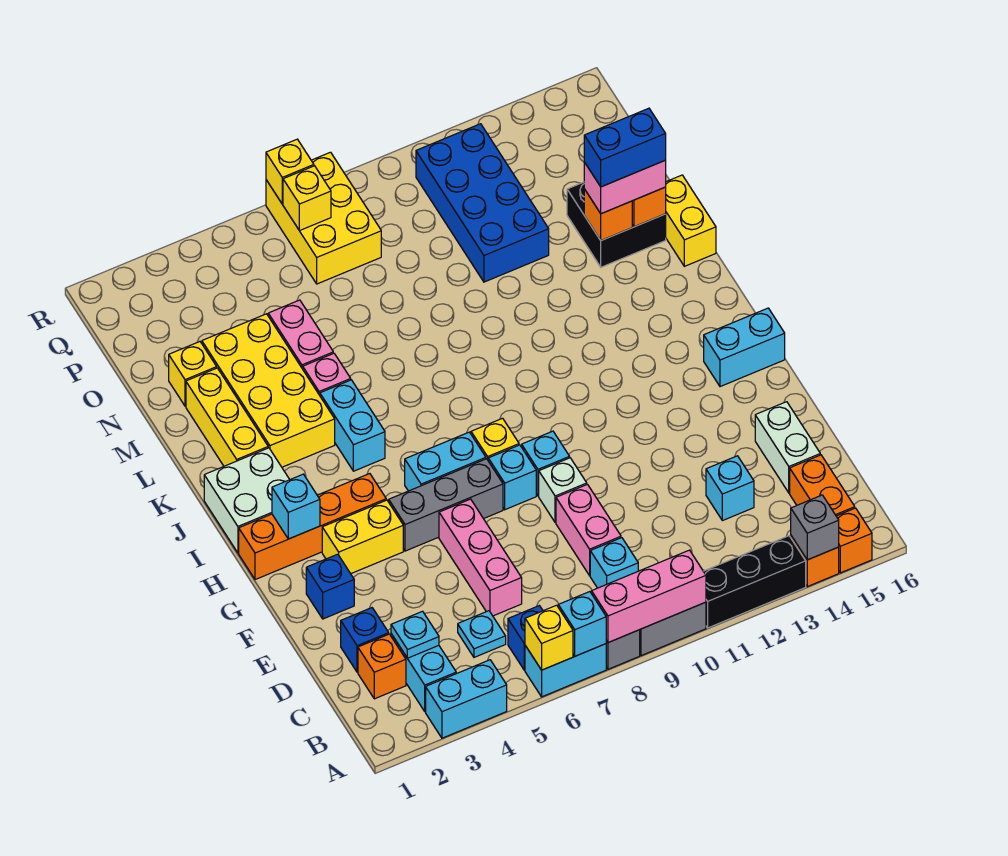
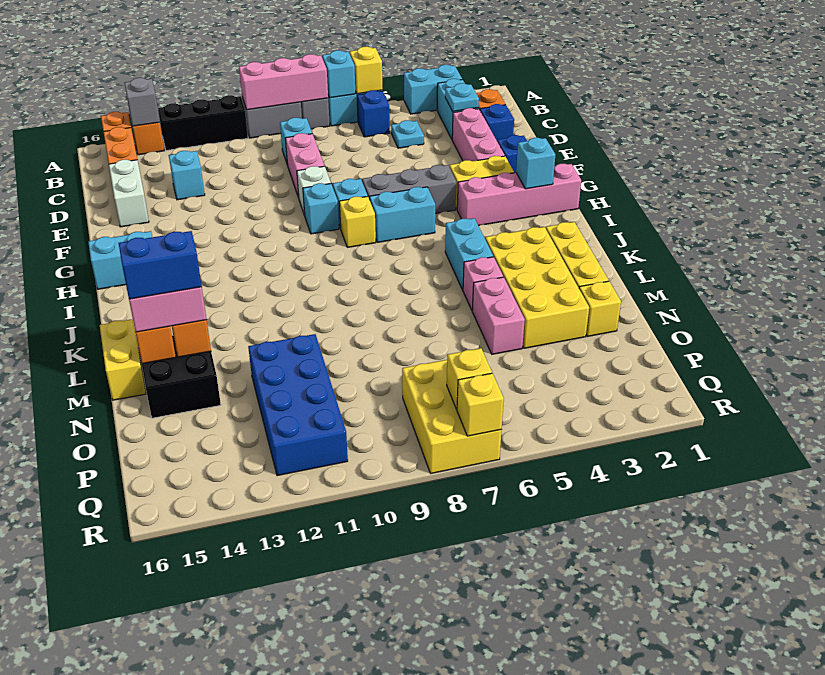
pink brick D6:F6 level 1 -> pink brick D3:F3 level 1
orange brick H1:H4 level 1 -> pink brick H1:H4 level 1
white brick I1:J2 level 1 -> none

